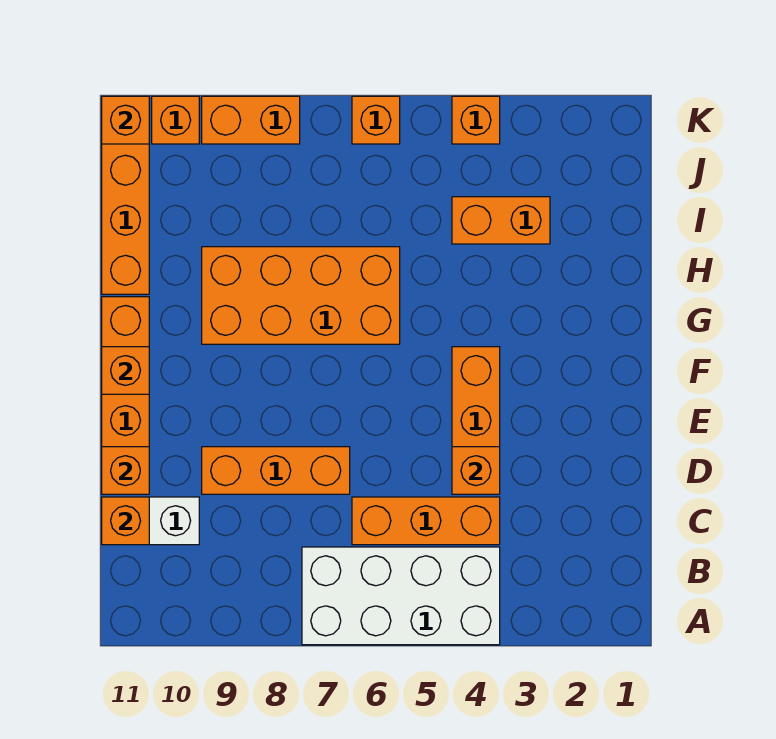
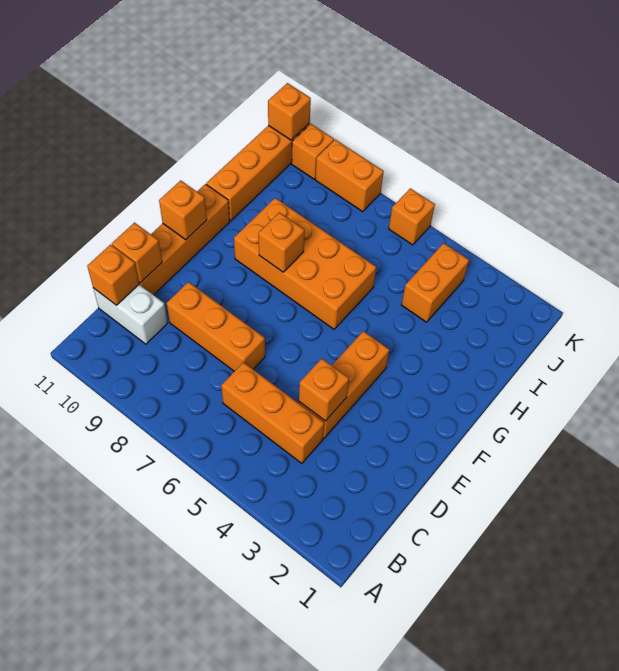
white brick A4:B7 level 1 -> none
orange brick I3:I4 level 1 -> orange brick I4:J4 level 1
orange brick K4 level 1 -> orange brick G8 level 2

